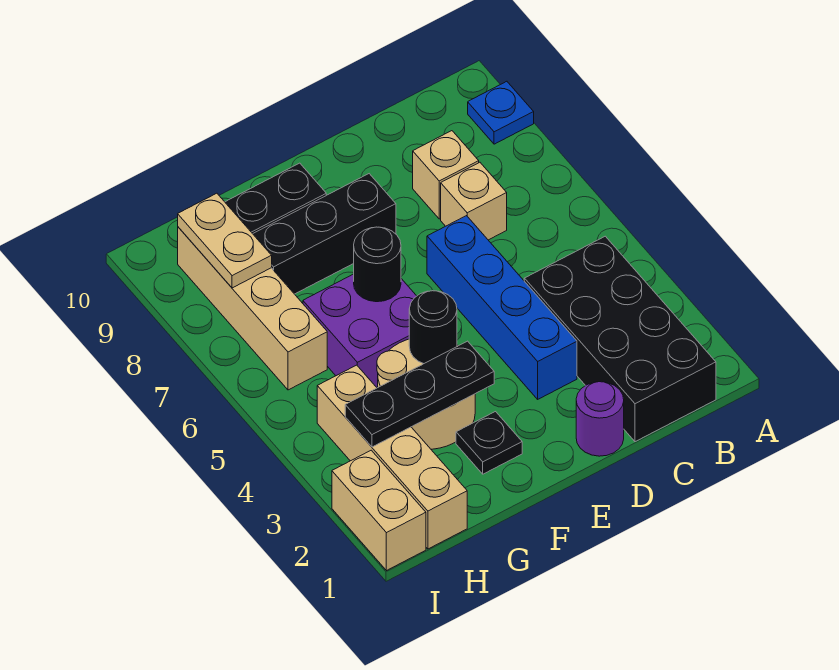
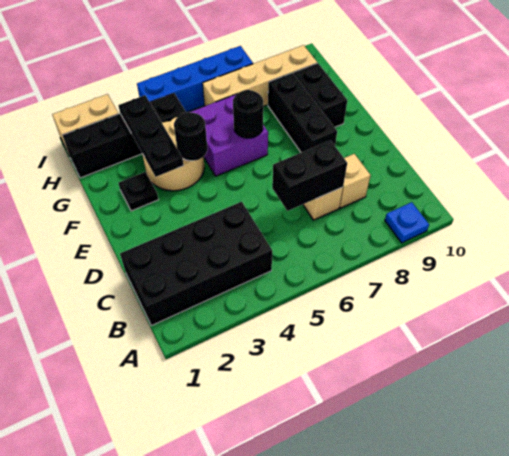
none -> black brick C6:C7 level 2
purple round brick D1 level 1 -> none
blue brick D3:D6 level 1 -> blue brick I4:I7 level 1
tan brick H1:H4 level 1 -> black brick H1:H4 level 1
tan plate H8:H9 level 2 -> none

